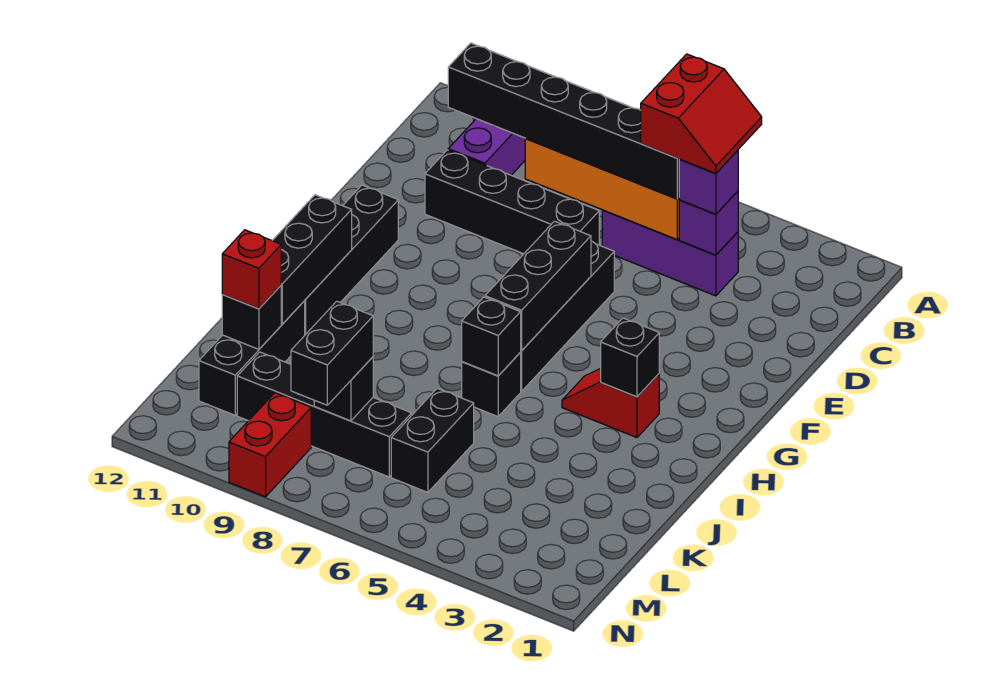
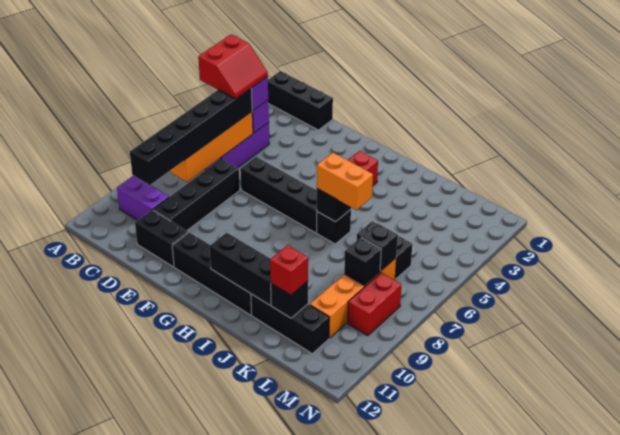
red slope B4:C5 level 4 top 5 -> red slope B4:C5 level 4 top B
black brick F6:H6 level 2 -> black brick B1:D1 level 1
black brick H3 level 2 -> black brick L7 level 2
none -> orange brick I6:J6 level 3
black brick L7:L10 level 1 -> orange brick L7:L10 level 1
black brick L8:M8 level 3 -> black brick D11:E11 level 1
red brick M9:N9 level 1 -> red brick M8:M9 level 1

